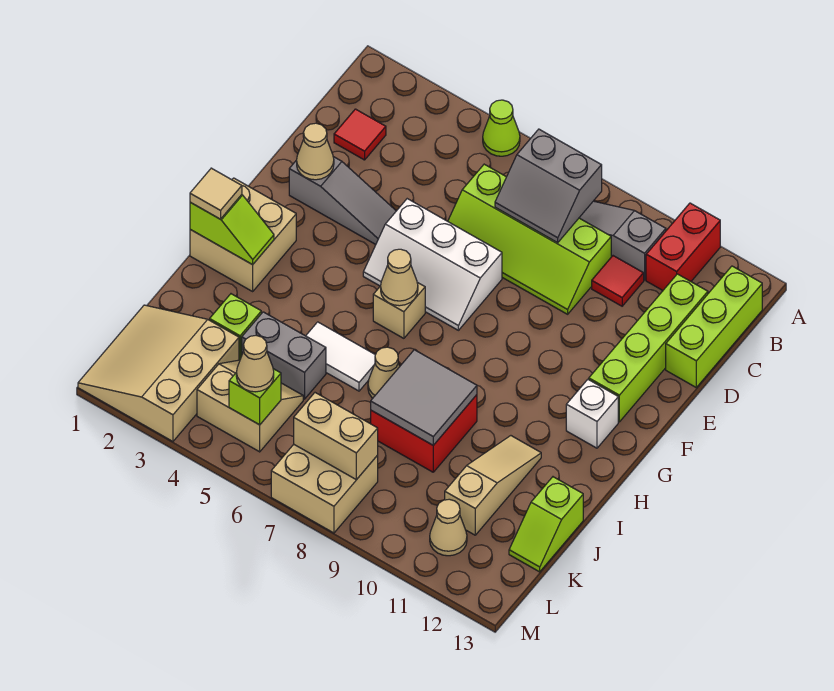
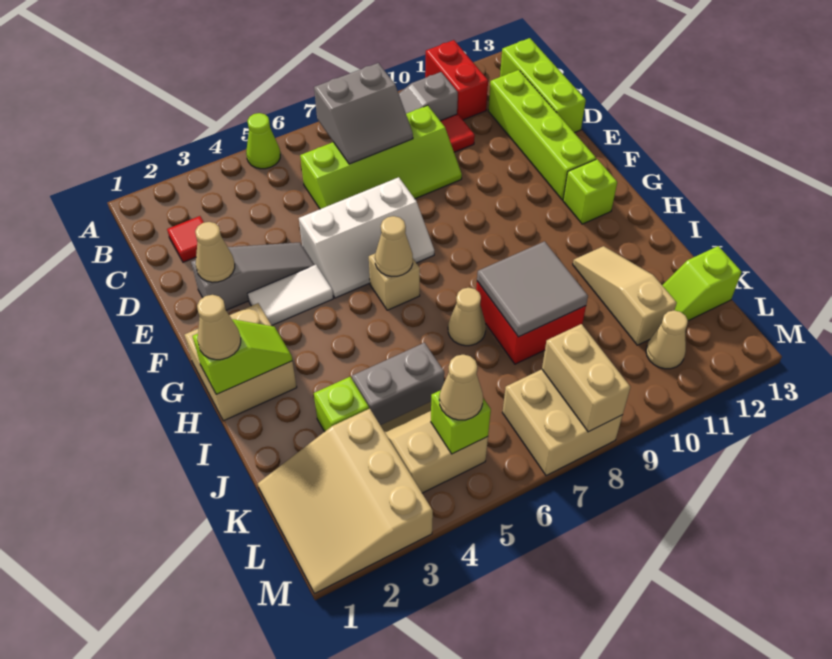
white brick G12 level 1 -> lime brick G12 level 1
tan tile H1 level 3 -> tan cone H1 level 3
white tile I5:I6 level 1 -> white tile F3:F4 level 1
lime slope J13:K13 level 1 top J -> lime slope K12:K13 level 1 top 13
tan brick L7:L8 level 2 -> tan brick L8:M8 level 2

